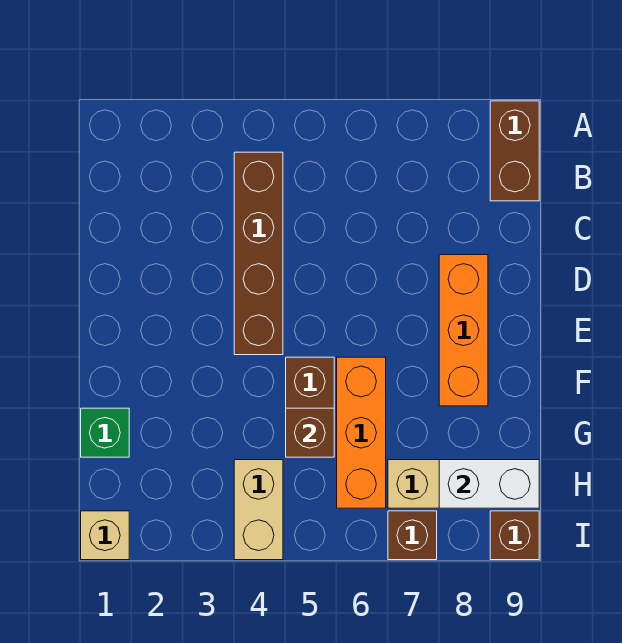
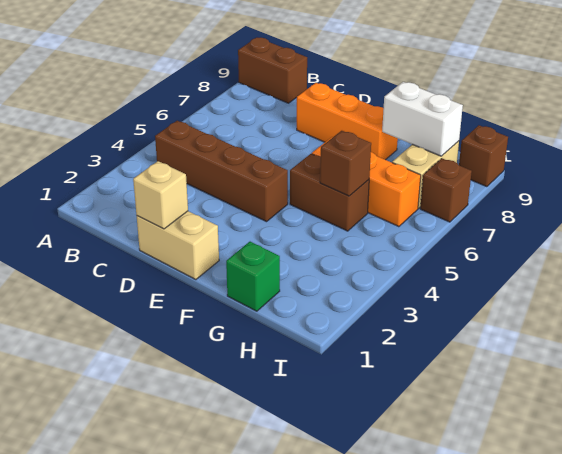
tan brick H4:I4 level 1 -> tan brick D1:E1 level 1
white brick H8:H9 level 2 -> white brick G8:H8 level 2
tan brick I1 level 1 -> tan brick D1 level 2

